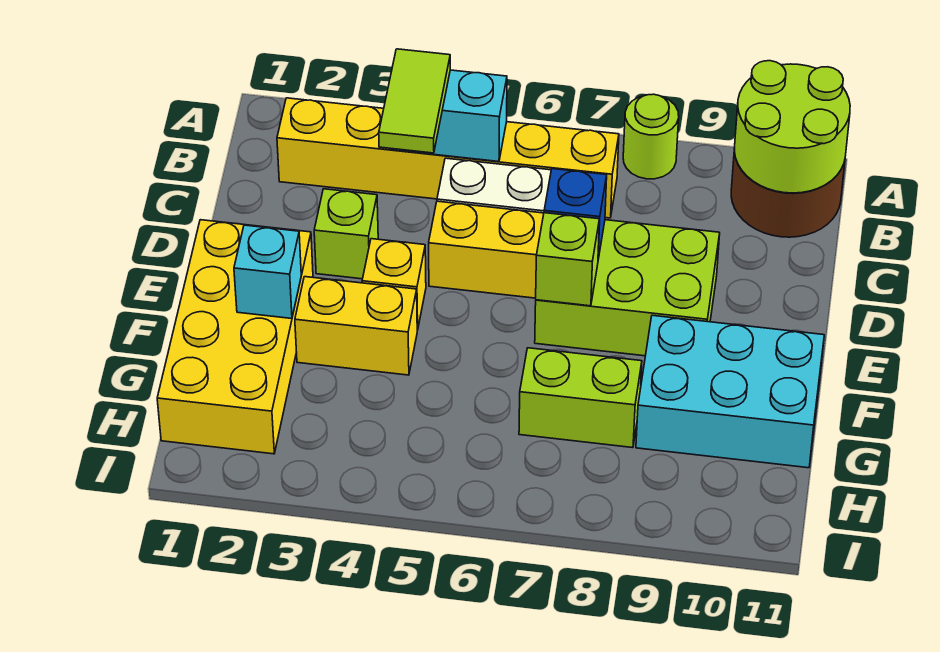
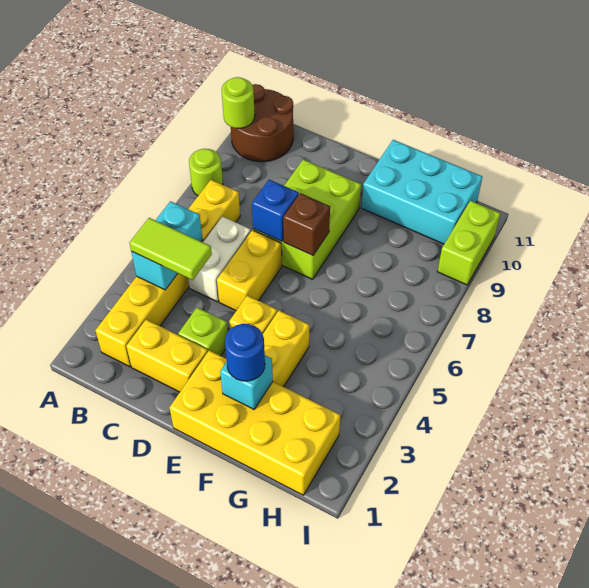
lime round brick A10:B11 level 2 -> lime round brick A10 level 2
none -> yellow brick C2:D2 level 1
lime brick E7 level 2 -> brown brick E7 level 2
none -> blue round brick F2 level 3
cyan brick F9:G11 level 1 -> cyan brick F10:H11 level 1
lime brick G7:G8 level 1 -> lime brick I9:I10 level 1

